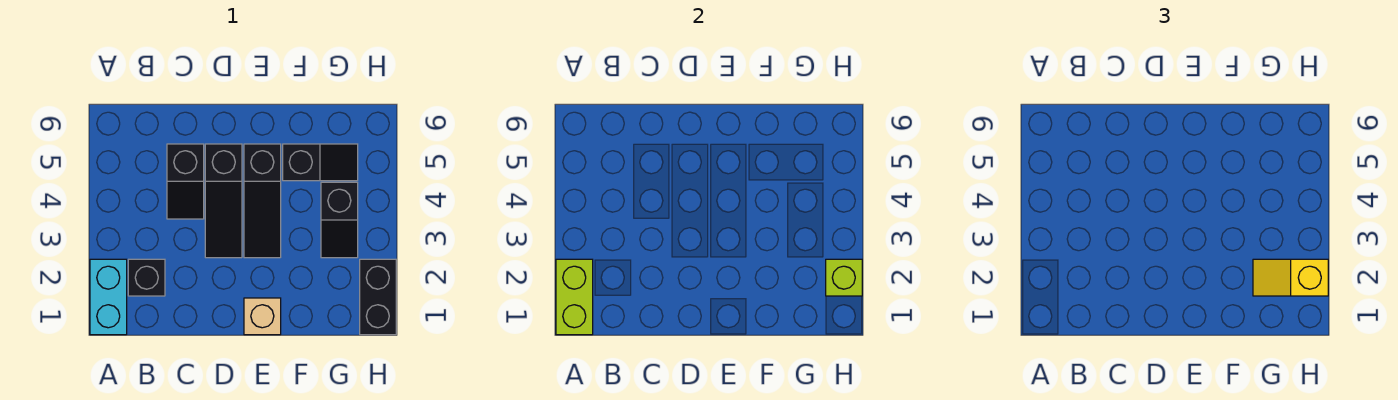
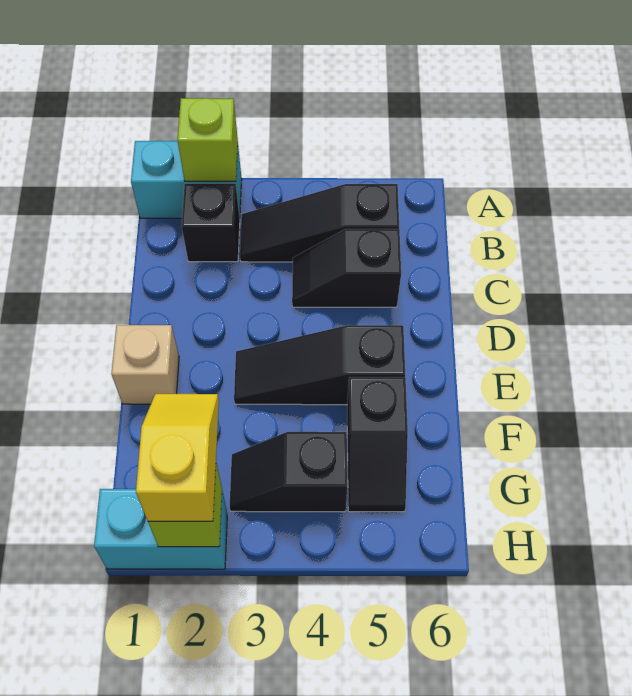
lime brick A1:A2 level 2 -> lime brick A2 level 2
black slope D3:D5 level 1 top 5 -> black slope B3:B5 level 1 top 5
black brick H1:H2 level 1 -> cyan brick H1:H2 level 1

